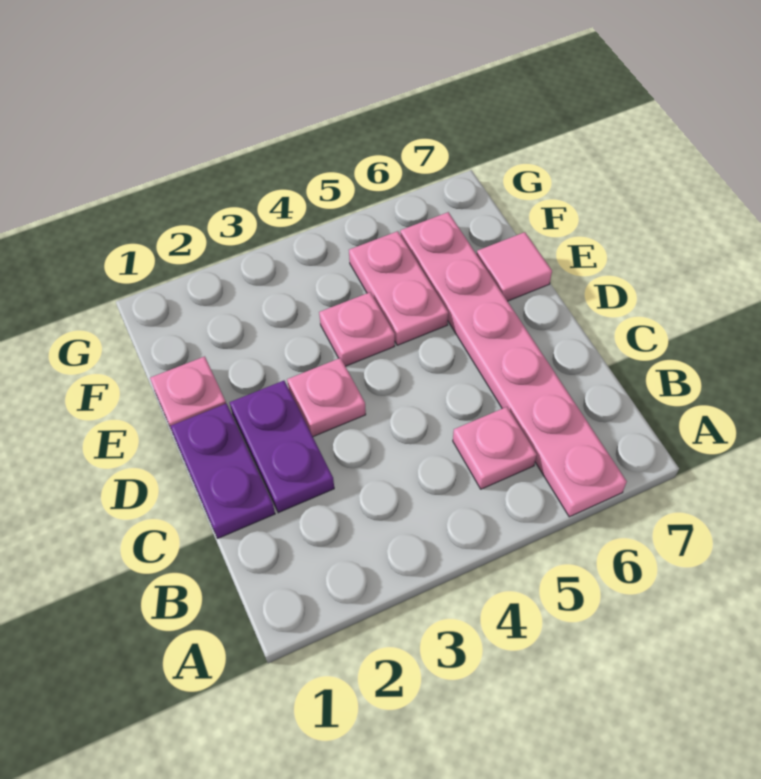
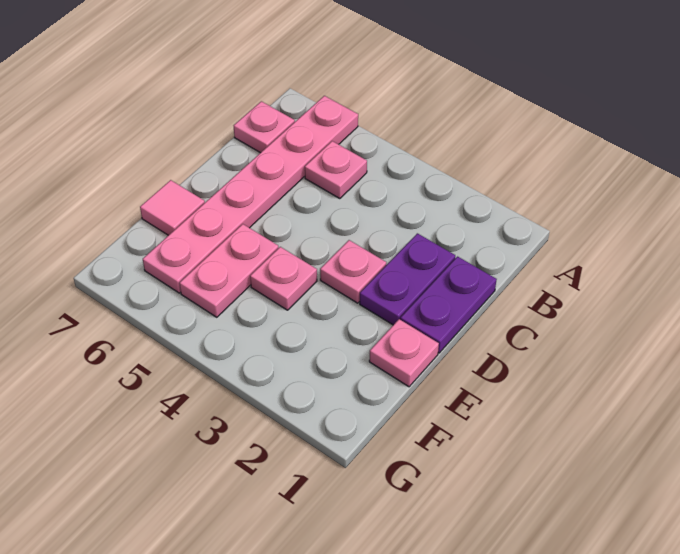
none -> pink plate B7 level 1

